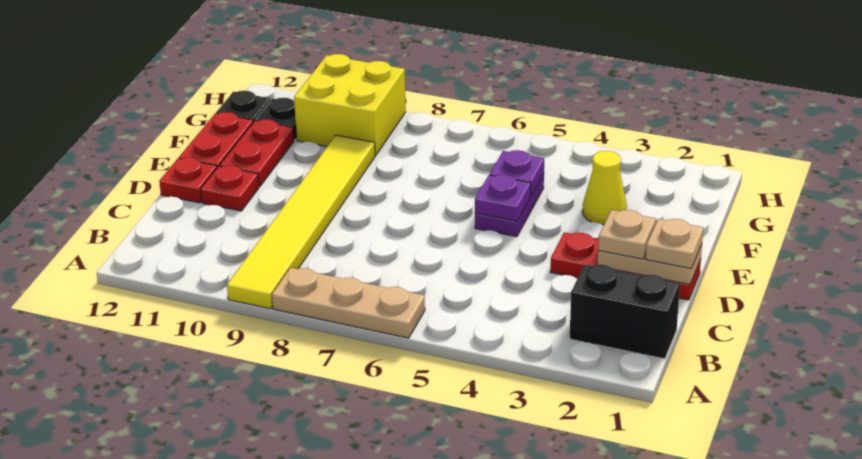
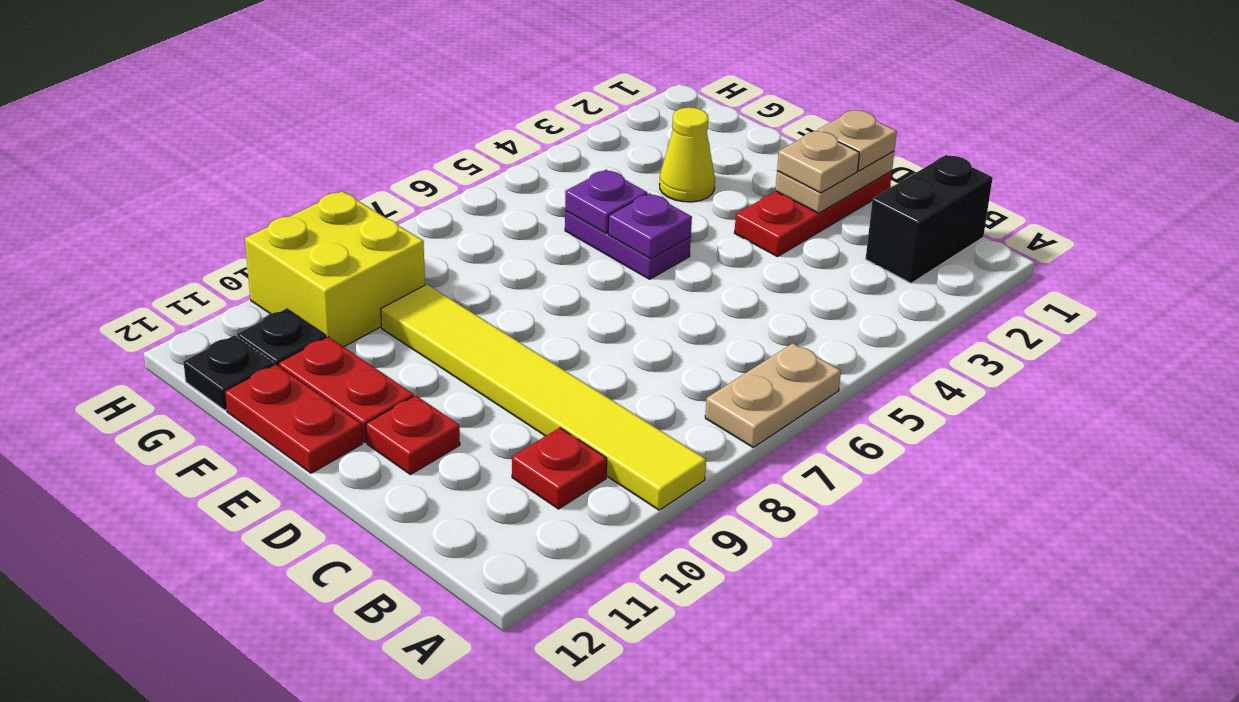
tan plate A6:A8 level 1 -> tan plate A6:A7 level 1
red plate D12 level 1 -> red plate B10 level 1

